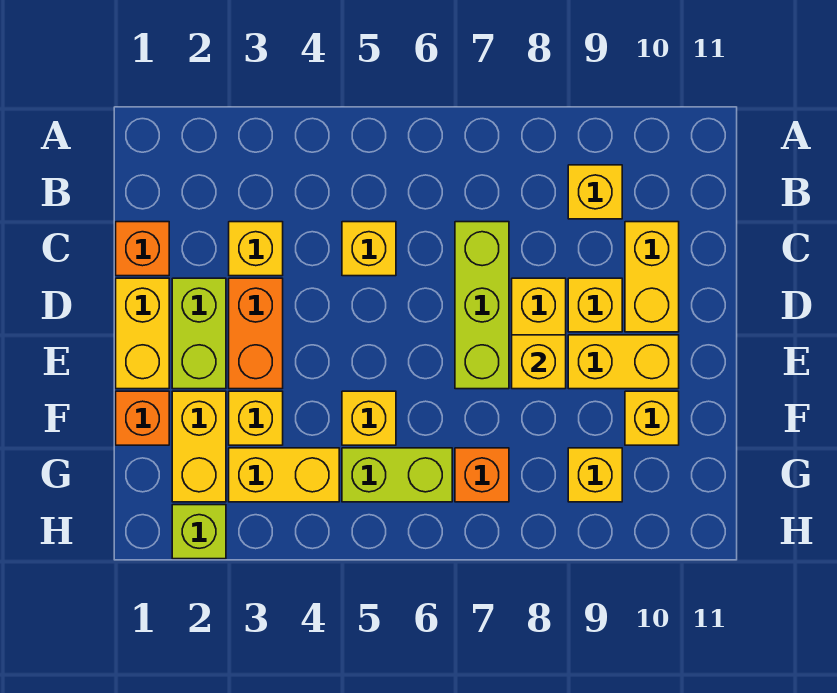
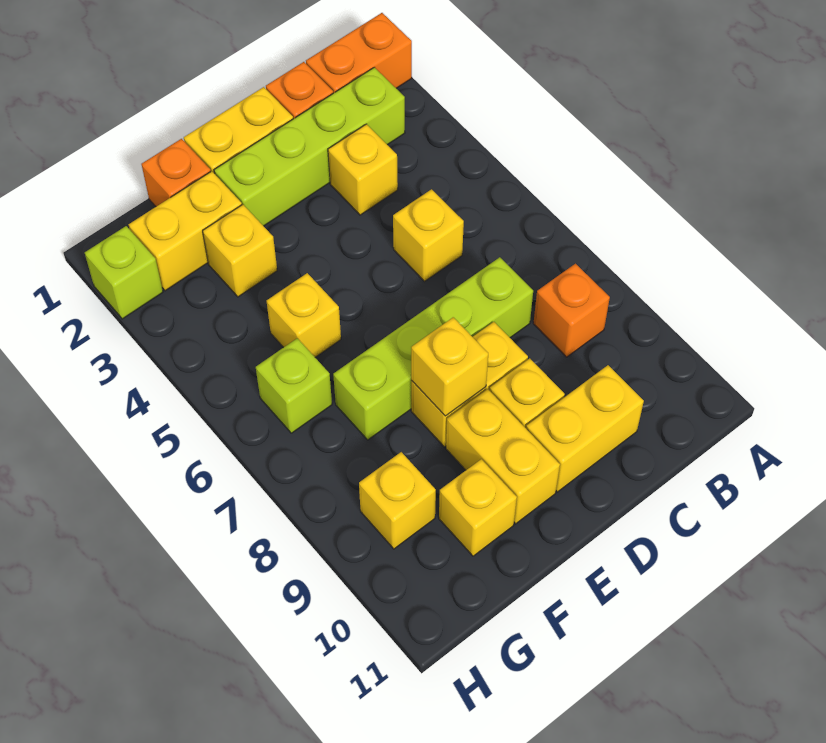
yellow brick B9 level 1 -> none
lime brick C7:E7 level 1 -> lime brick C7:F7 level 1
lime brick D2:E2 level 1 -> lime brick B2:E2 level 1
orange brick D3:E3 level 1 -> orange brick A1:B1 level 1
yellow brick G3:G4 level 1 -> none
lime brick G5:G6 level 1 -> lime brick G6 level 1
orange brick G7 level 1 -> orange brick B8 level 1

